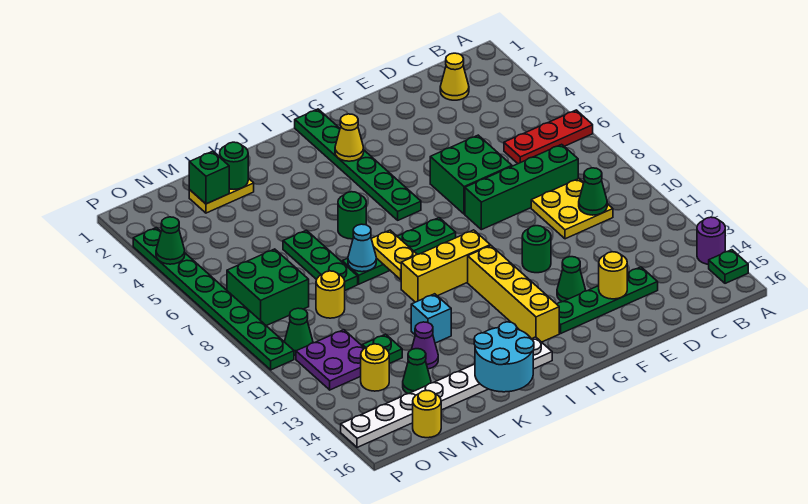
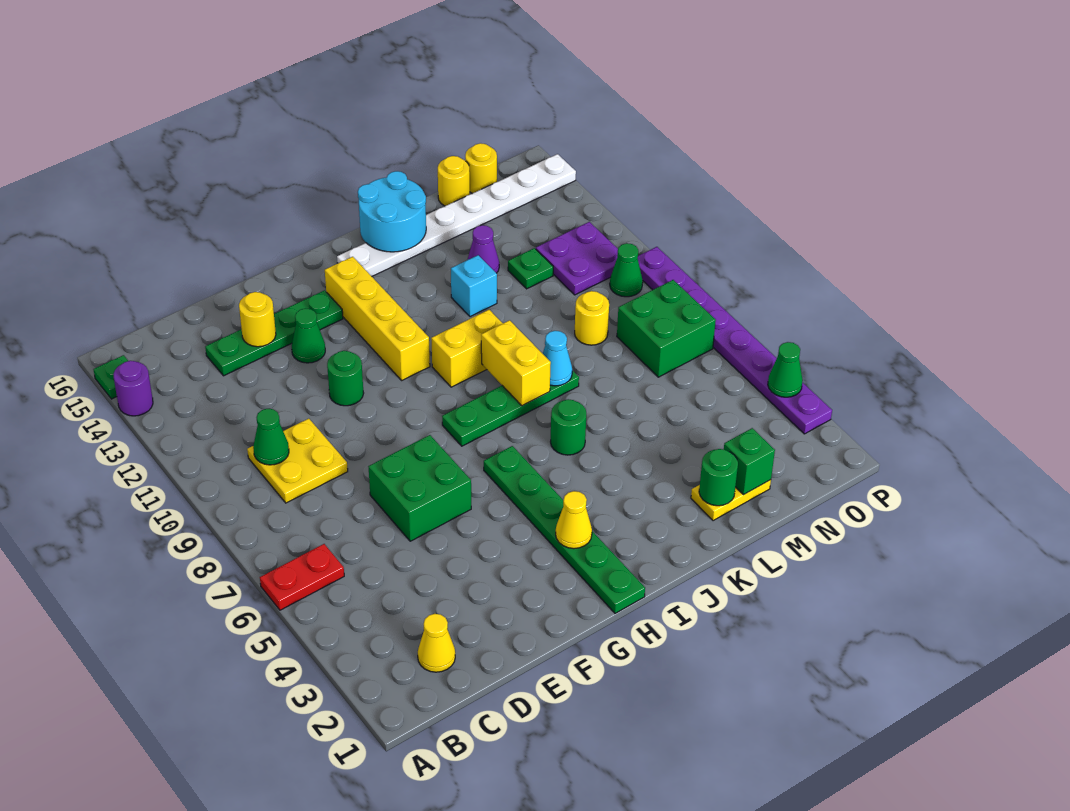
red plate A6:C6 level 1 -> red plate A6:B6 level 1
green brick C8:F8 level 1 -> none
yellow brick H10:J10 level 1 -> yellow brick I10:J10 level 1
yellow plate J8:J9 level 2 -> yellow brick J8:J9 level 2
green plate L6:L8 level 1 -> none
green cone M14 level 1 -> none
yellow round brick N13 level 1 -> yellow round brick M16 level 1
green plate P3:P10 level 1 -> purple plate P3:P10 level 1

